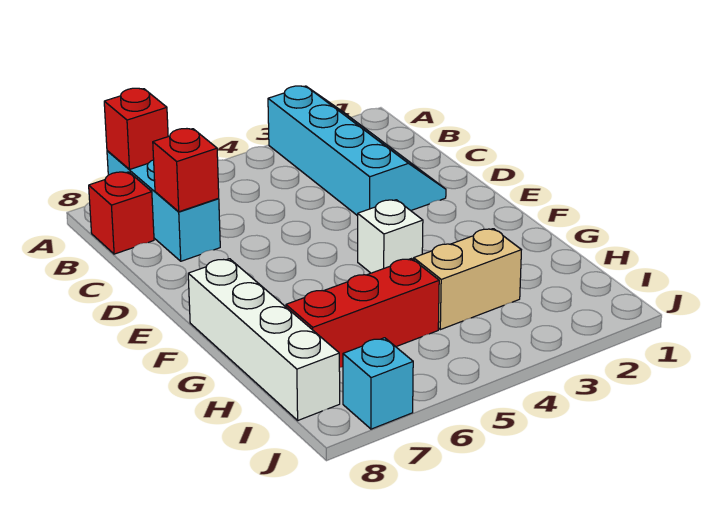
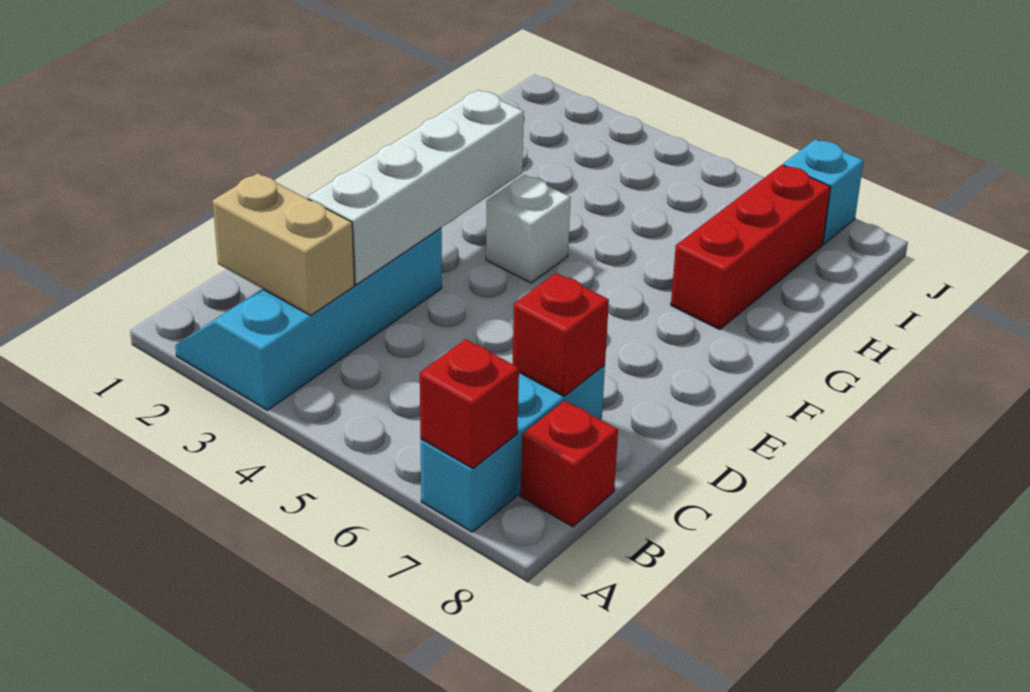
white brick F8:I8 level 1 -> white brick C3:F3 level 2
tan brick H3:H4 level 1 -> tan brick B2:B3 level 2
red brick H5:H7 level 1 -> red brick G7:I7 level 1

